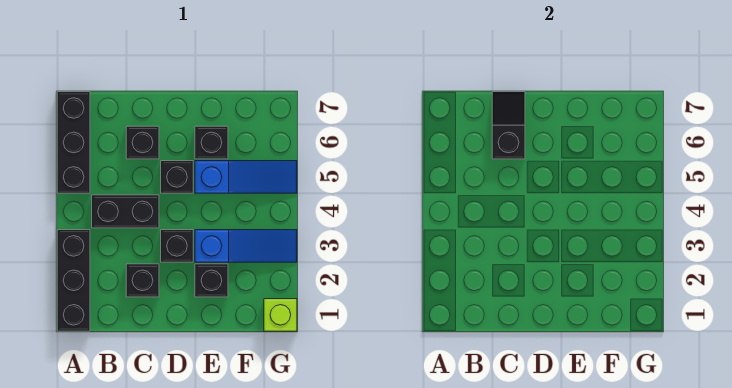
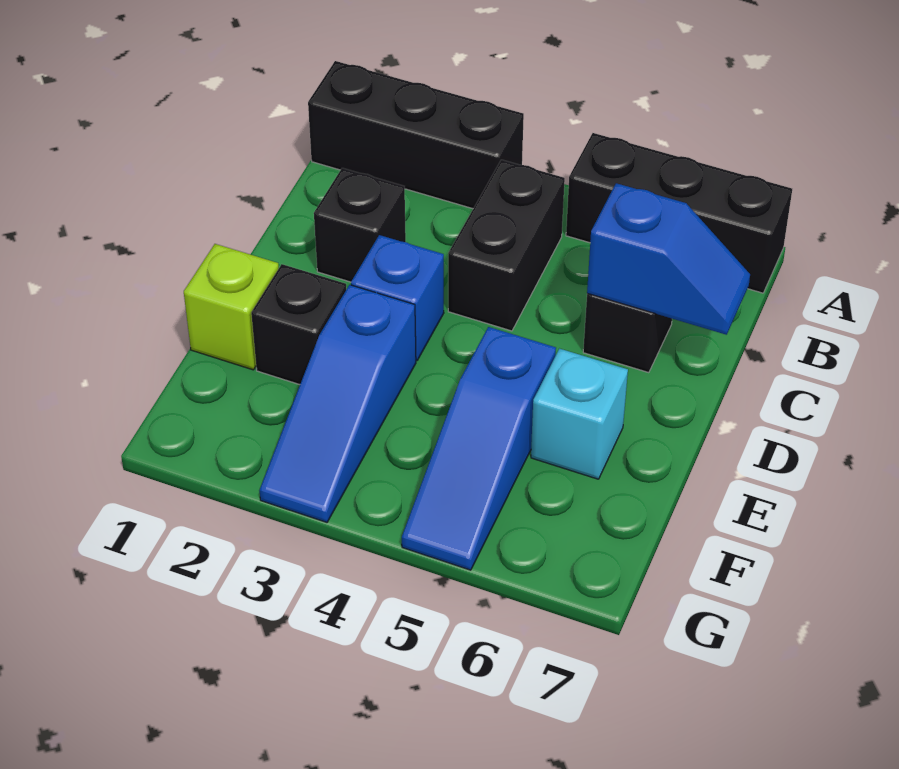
black slope C6:C7 level 2 top 6 -> blue slope C6:C7 level 2 top 6
black brick D3 level 1 -> blue brick D3 level 1
black brick D5 level 1 -> none
black brick E6 level 1 -> cyan brick E6 level 1
lime brick G1 level 1 -> lime brick E1 level 1

